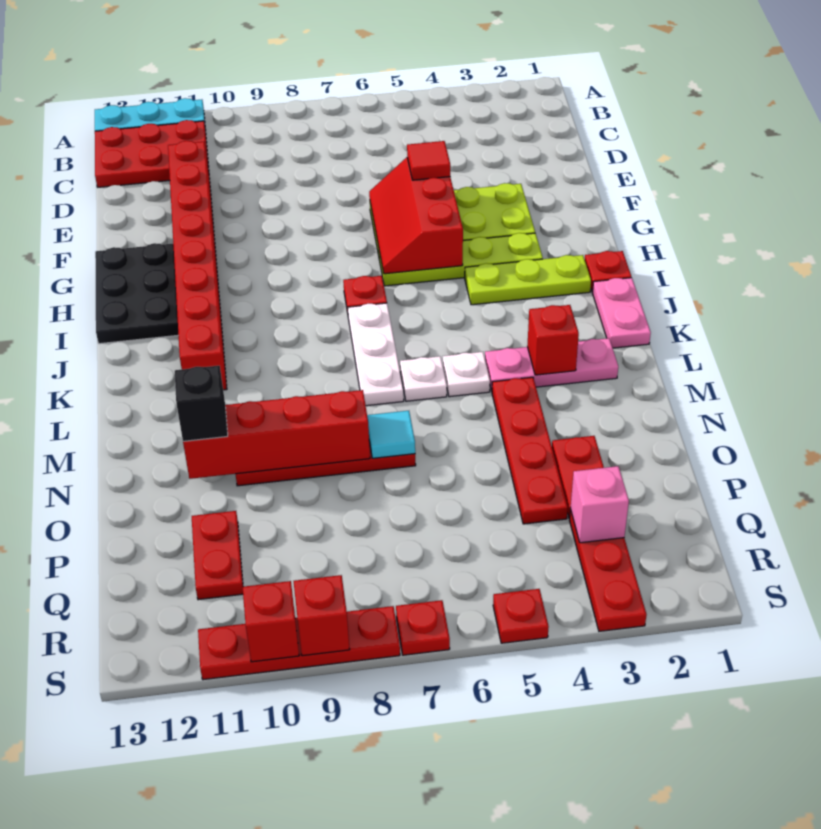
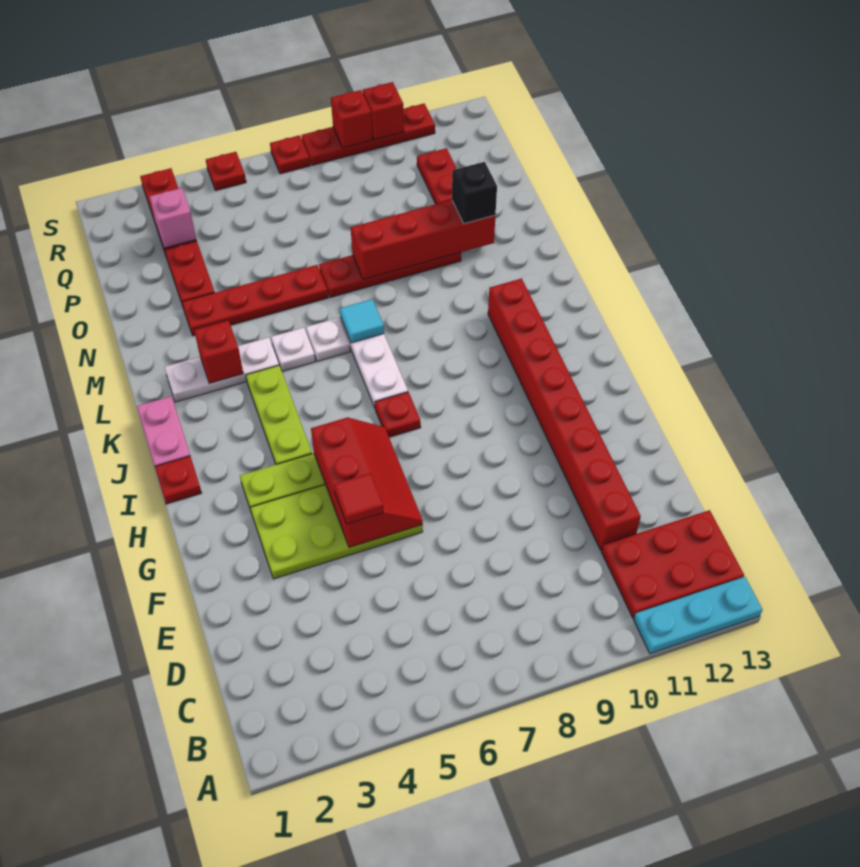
black plate G12:I13 level 1 -> none
lime plate I2:I4 level 1 -> lime plate I4:K4 level 1
pink plate L2:L4 level 1 -> white plate L2:L4 level 1
red plate M4:P4 level 1 -> red plate N3:N6 level 1
cyan tile N7 level 2 -> cyan tile L7 level 2

